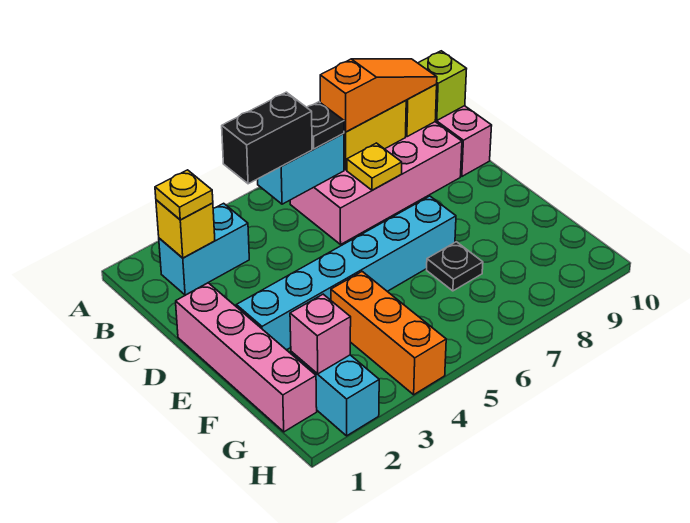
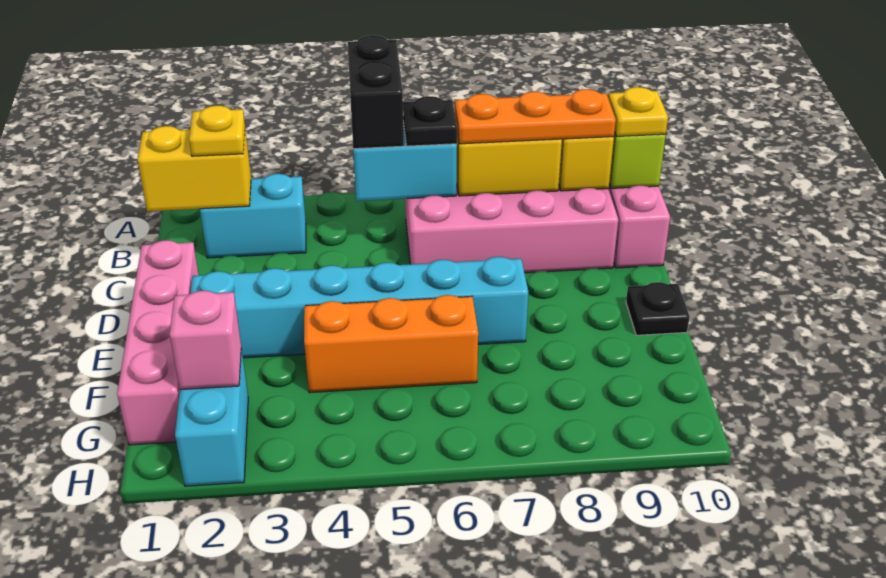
yellow brick B2 level 2 -> yellow brick B1:B2 level 2
black brick B4:B5 level 3 -> black brick A5:B5 level 3
orange slope B7:B9 level 3 top 7 -> orange plate B7:B9 level 3
yellow plate C7 level 2 -> yellow plate B10 level 3
orange brick F4:H4 level 1 -> orange brick F4:F6 level 1
black plate F7 level 1 -> black plate E10 level 1

